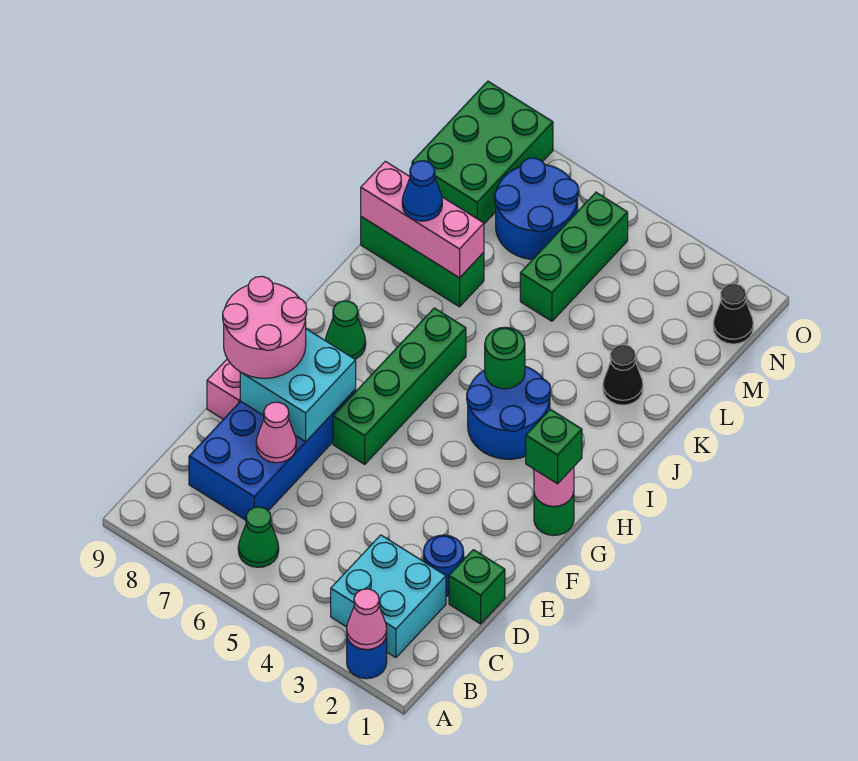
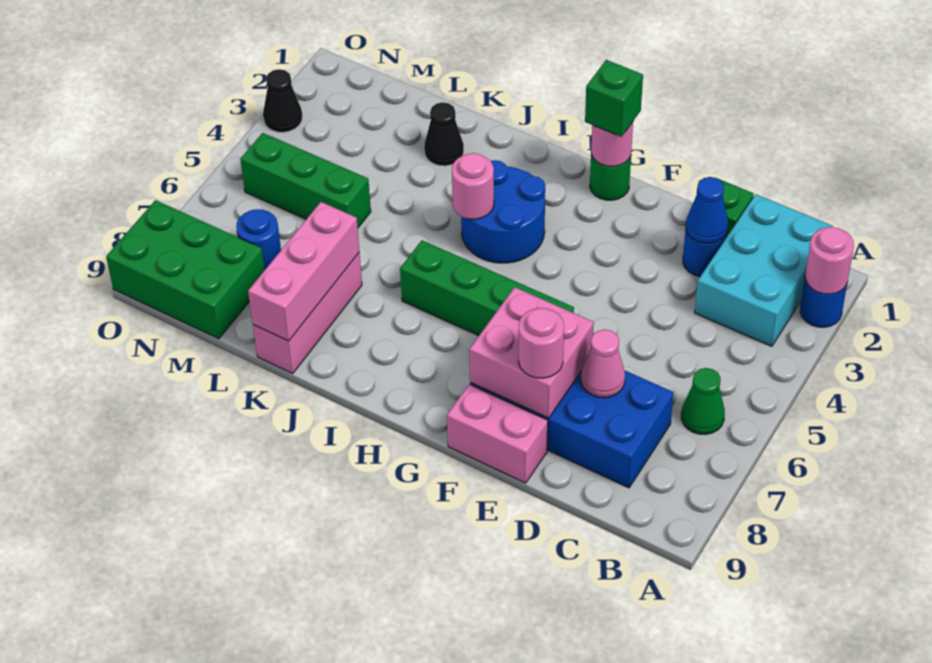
pink cone A2 level 2 -> pink round brick A2 level 2
cyan brick B2:C3 level 1 -> cyan brick B1:C3 level 1
cyan brick E7:F8 level 2 -> pink brick E7:F8 level 2
pink round brick E8:F9 level 3 -> pink round brick E8 level 3
green cone H8 level 1 -> none
green round brick I4 level 2 -> pink round brick I4 level 2
green brick K7:K9 level 1 -> pink brick K7:K9 level 1
blue cone K8 level 3 -> blue cone D2 level 2
blue round brick M6:N7 level 1 -> blue round brick M7 level 1
black cone N1 level 1 -> black cone O3 level 1

